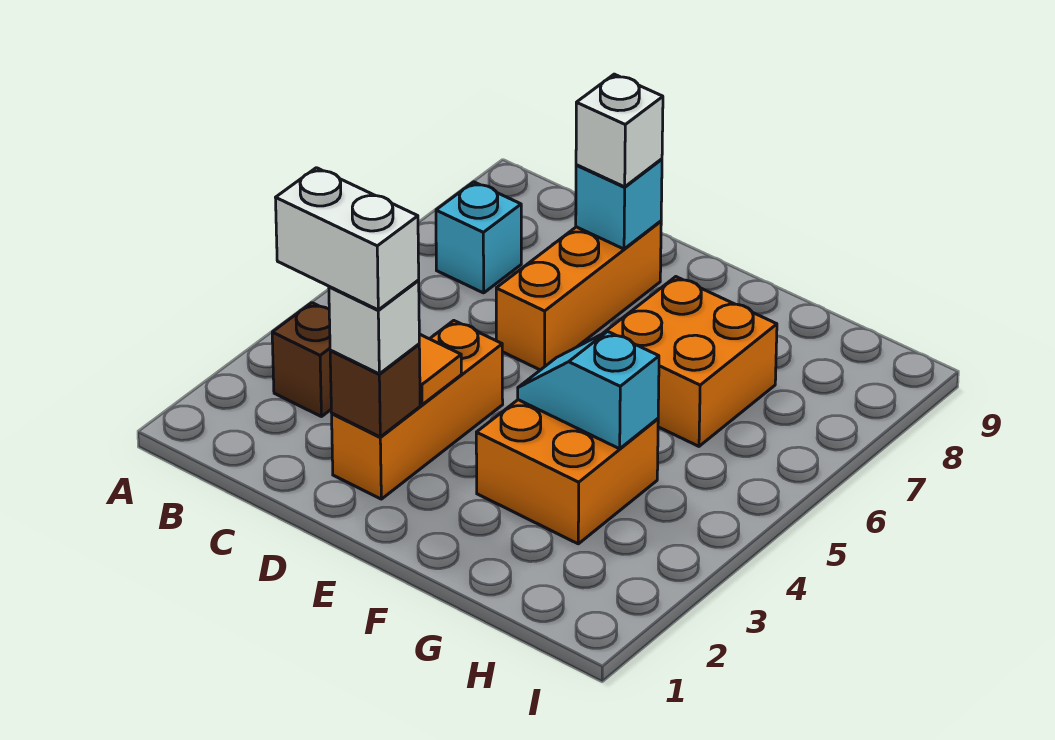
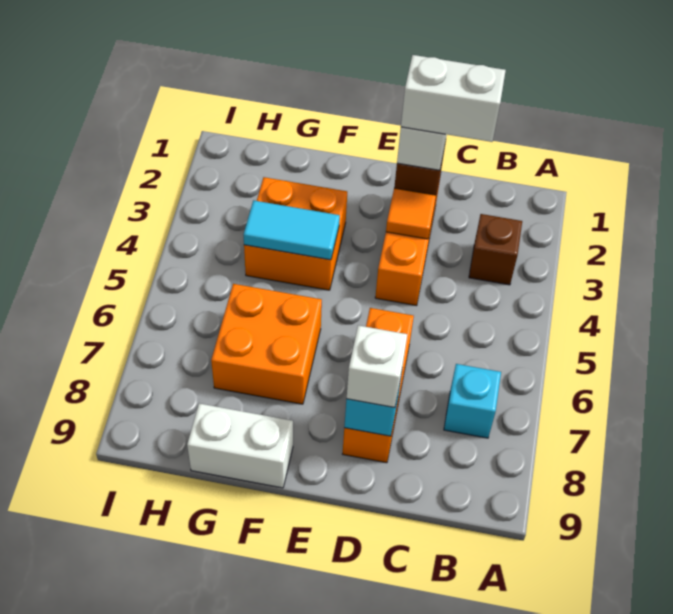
cyan slope F4:G4 level 2 top G -> cyan tile F4:G4 level 2
none -> white brick F9:G9 level 1

